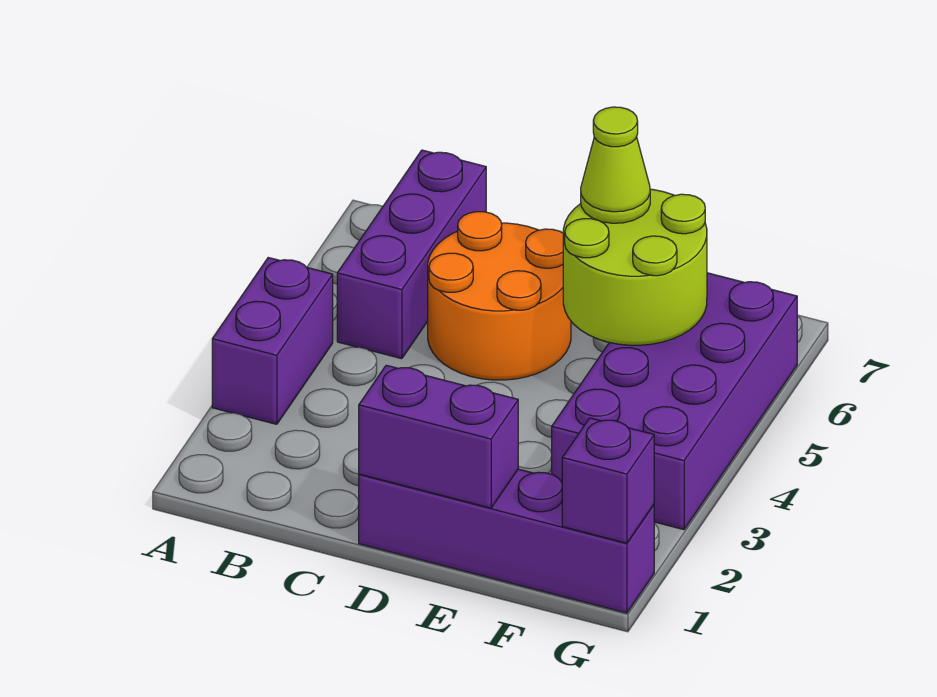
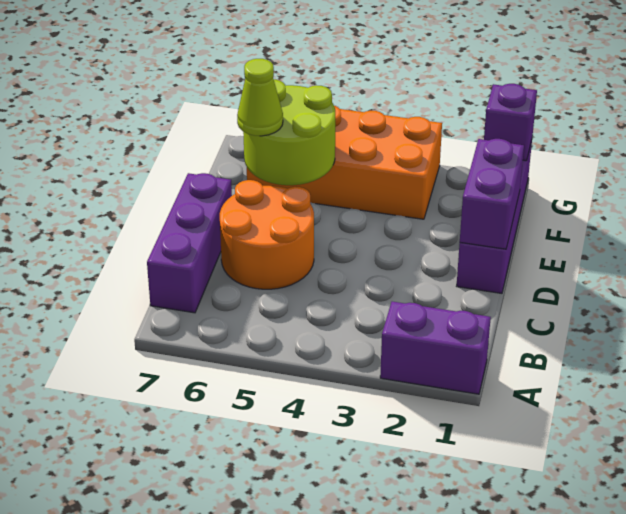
purple brick A3:A4 level 1 -> purple brick A1:A2 level 1
purple brick B5:B7 level 1 -> purple brick B7:D7 level 1
purple brick F3:G6 level 1 -> orange brick F3:G6 level 1

